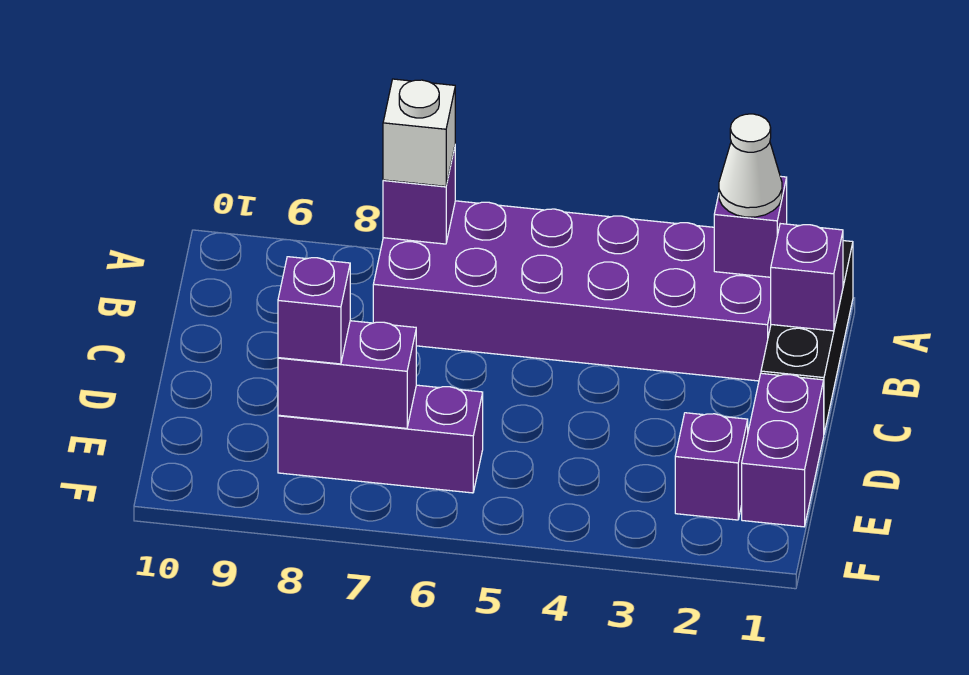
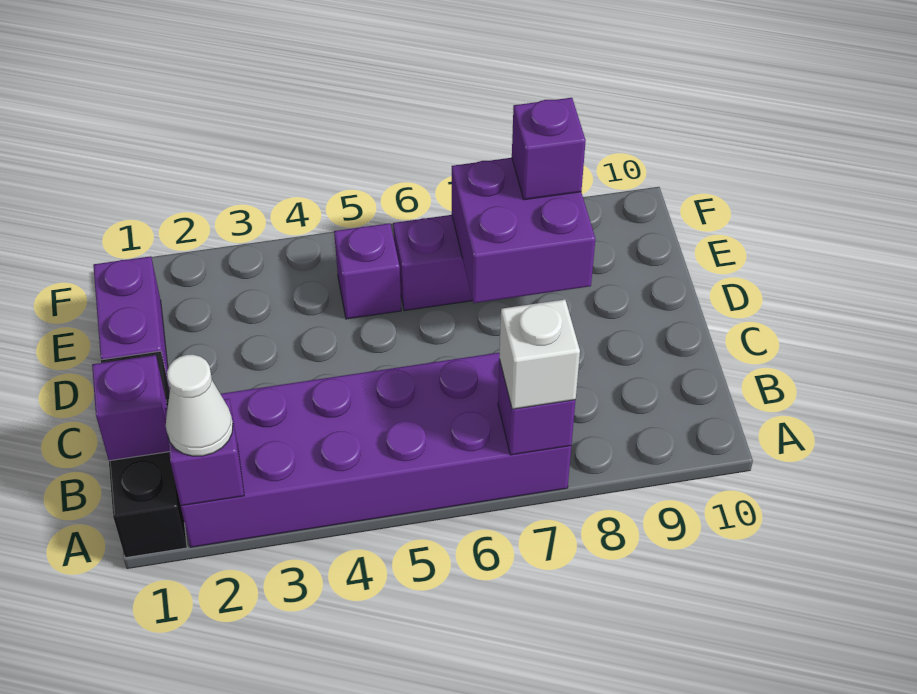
purple brick E2 level 1 -> purple brick E5 level 1
purple brick E7:E8 level 2 -> purple brick D7:E8 level 2

